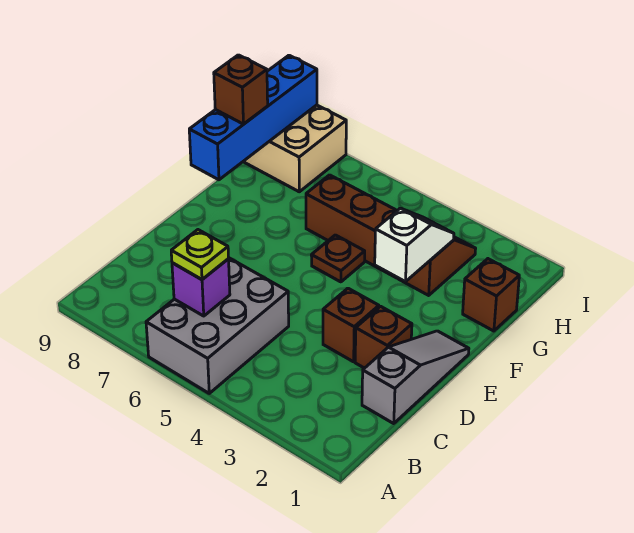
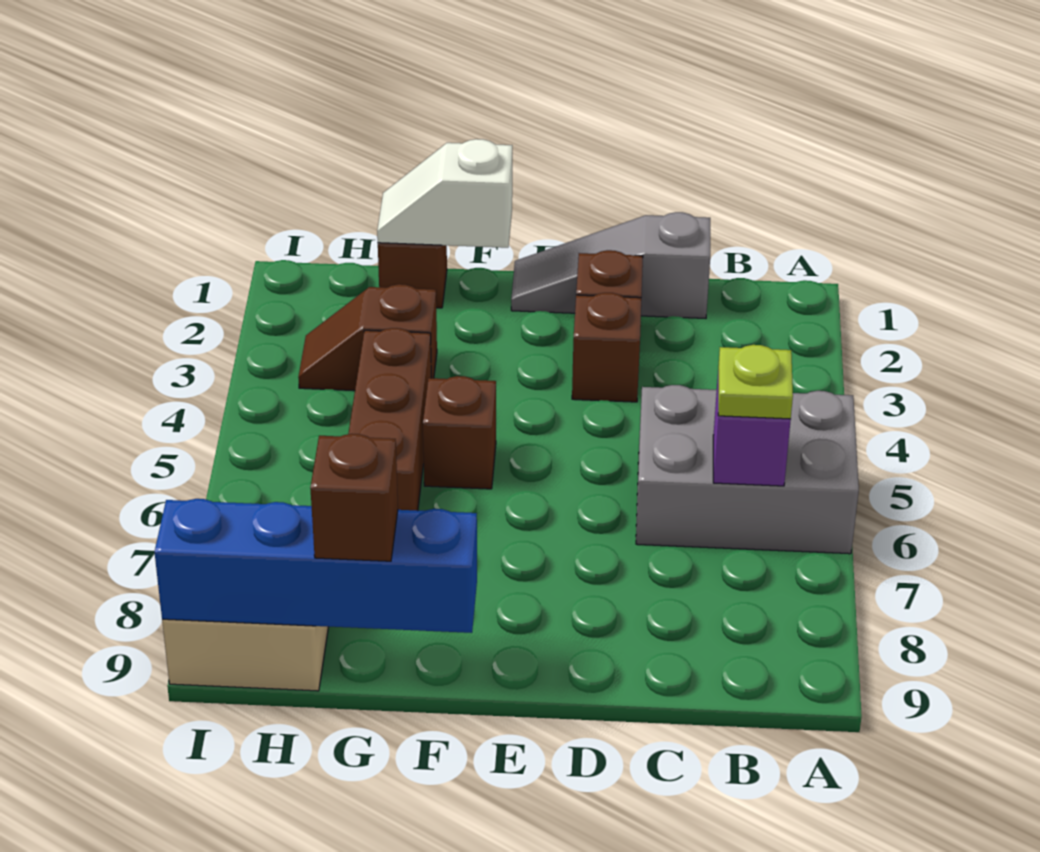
white slope F3:G3 level 2 top F -> white slope F1:G1 level 2 top F
brown plate F5 level 1 -> brown brick F5 level 1

